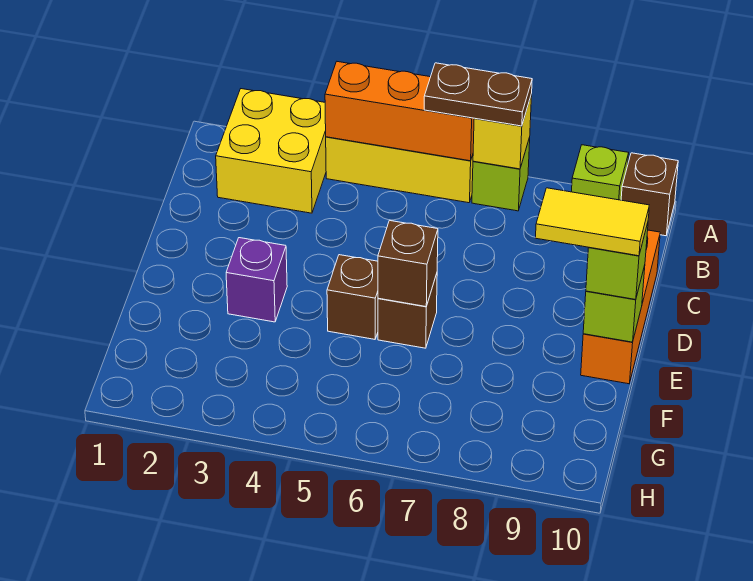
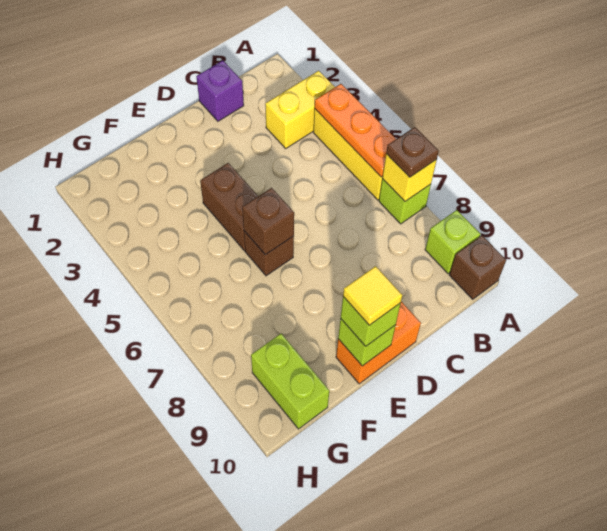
yellow brick A2:B3 level 1 -> yellow brick A3:B3 level 1
orange brick A4:A6 level 2 -> orange plate A4:A6 level 2
brown plate A6:A7 level 3 -> brown plate A7 level 3
orange brick C10:E10 level 1 -> orange brick D10:E10 level 1
purple brick E3 level 1 -> purple brick C1 level 1
brown brick E5 level 1 -> brown brick E4:E5 level 1
yellow tile E9:E10 level 4 -> yellow tile E10 level 4
none -> lime brick G9:G10 level 1

